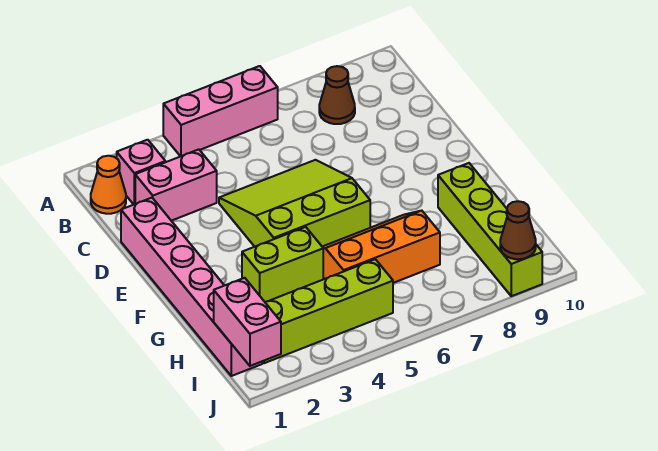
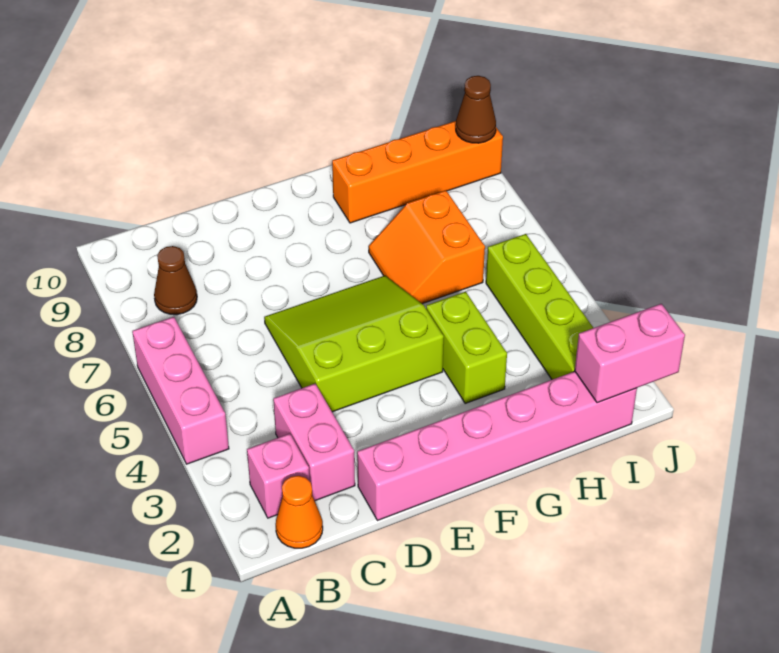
lime slope D4:F6 level 1 top F -> lime slope D4:F6 level 1 top 4
orange slope G5:H7 level 1 top H -> orange slope G6:H7 level 1 top H
lime brick G9:J9 level 1 -> orange brick G9:J9 level 1

